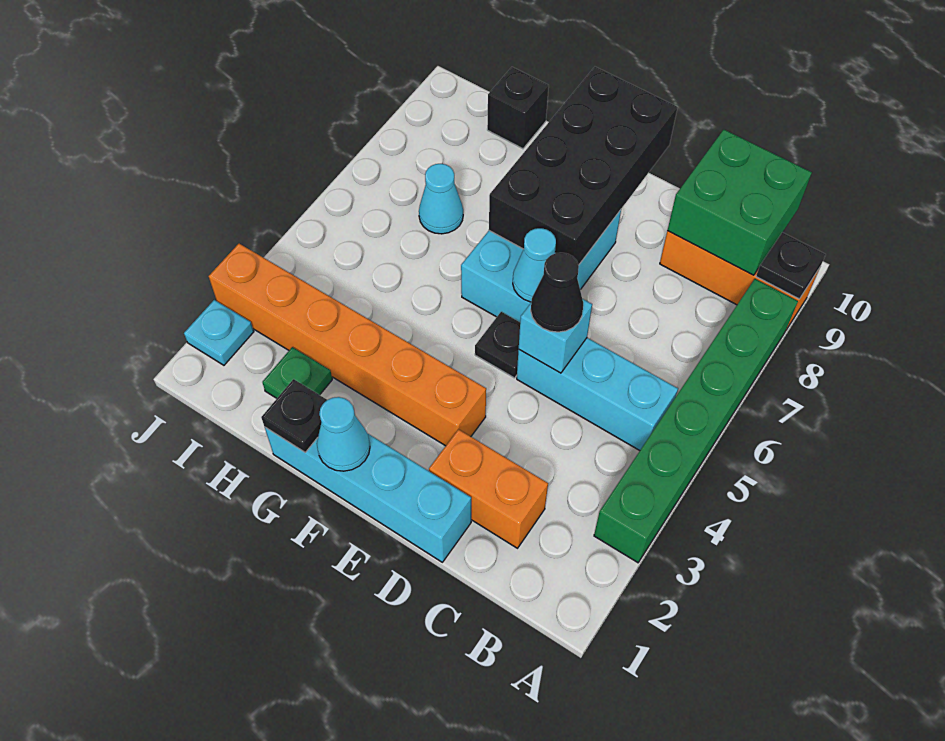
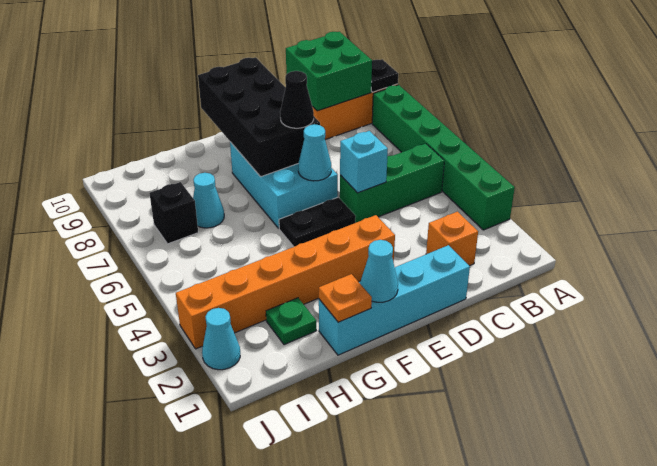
cyan brick B5:D5 level 1 -> green brick B5:D5 level 1
orange brick C2:D2 level 1 -> orange brick C2 level 1
black cone D5 level 3 -> black cone E7 level 3
black plate E5 level 1 -> black plate E5:F5 level 1
black plate G1 level 2 -> orange plate G1 level 2
black brick H10 level 1 -> black brick I7 level 1
cyan plate J2 level 1 -> cyan cone J2 level 1

